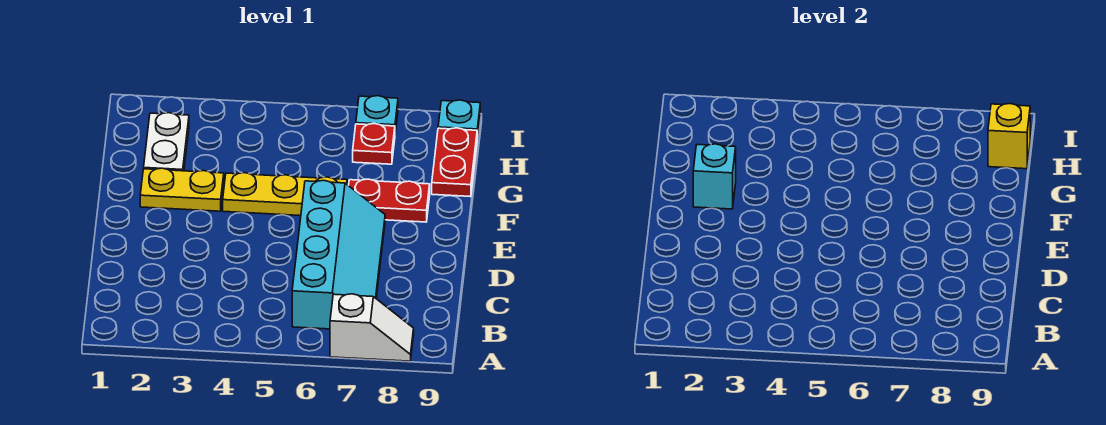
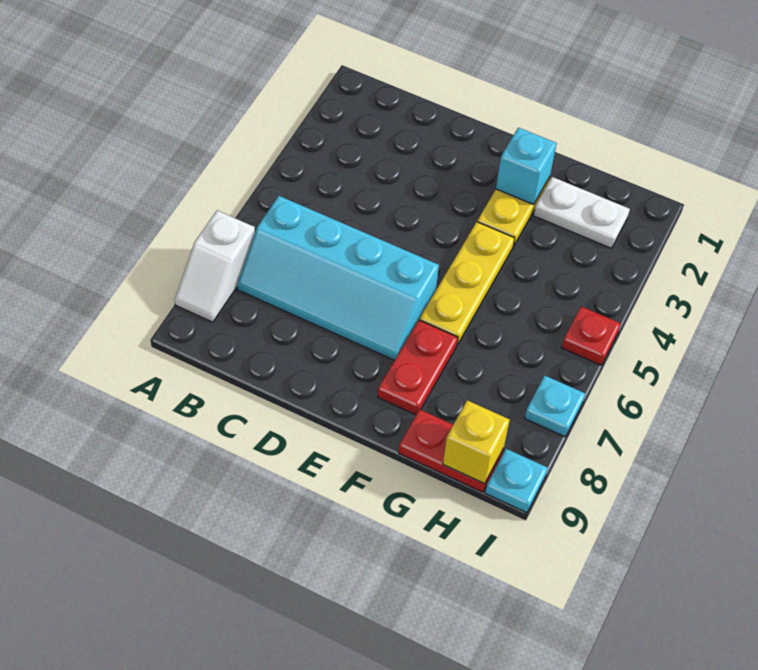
red plate H7 level 1 -> red plate I5 level 1

